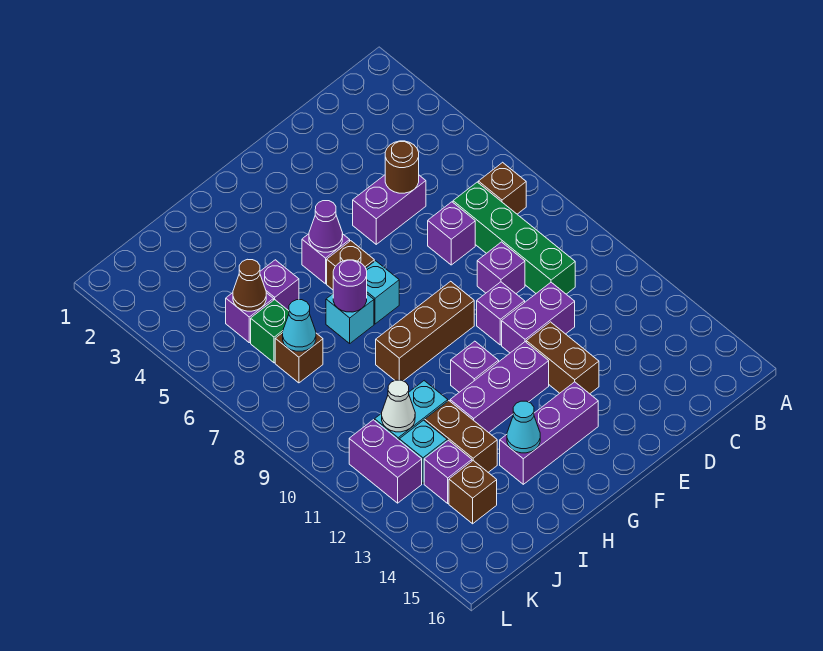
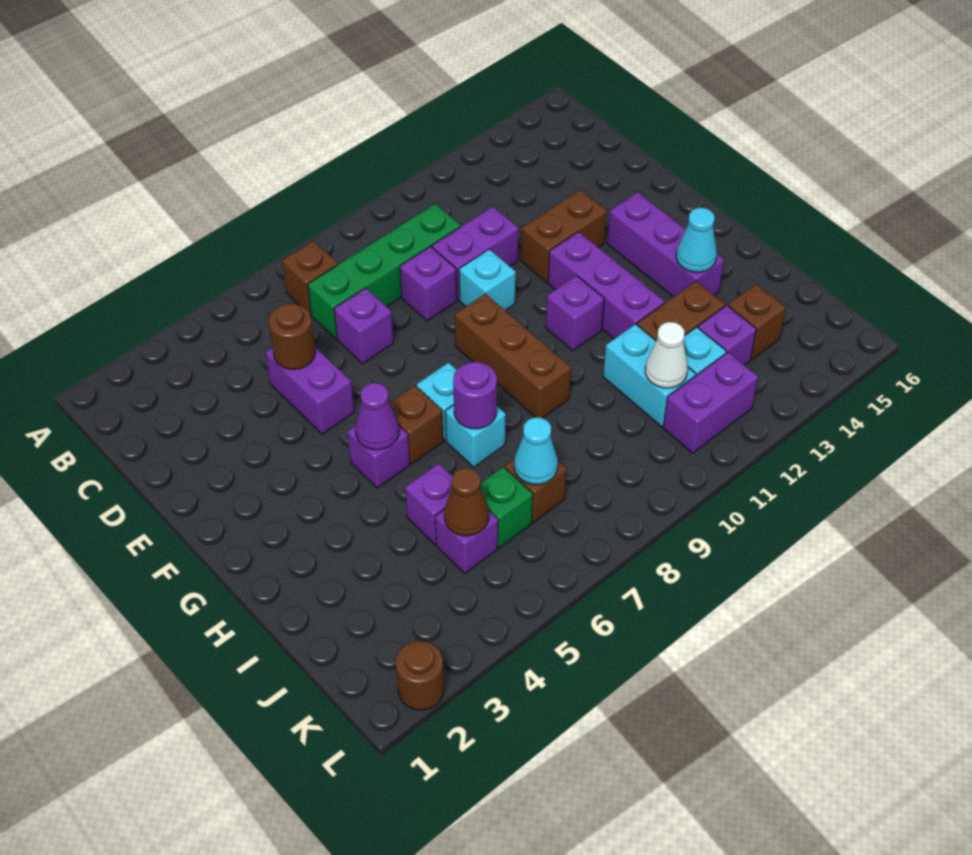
purple brick D11:E11 level 1 -> purple brick D10:D11 level 1
purple brick E10 level 1 -> cyan brick E10 level 1
none -> brown round brick L2 level 1

